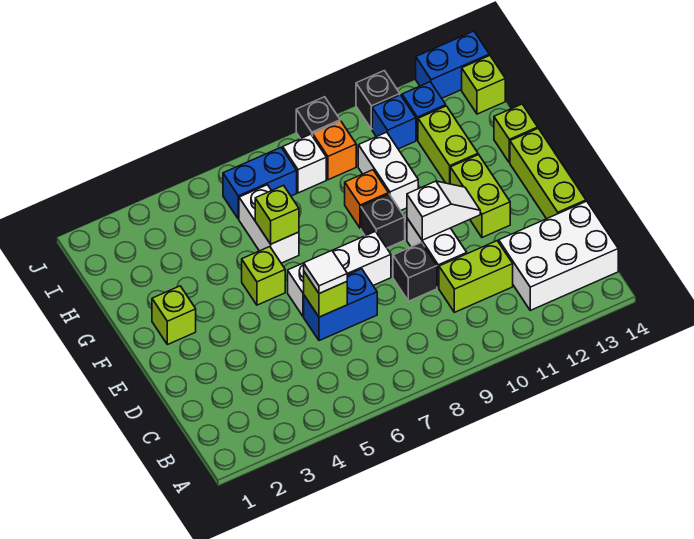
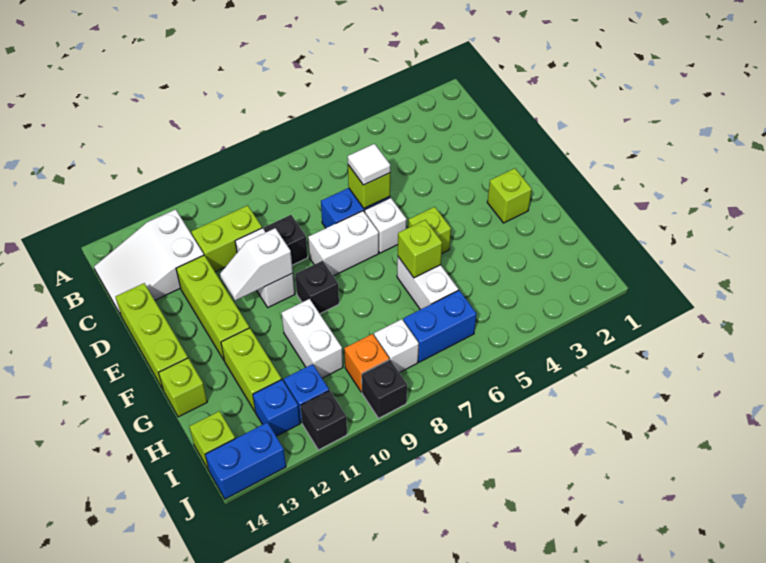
white brick B12:C14 level 1 -> white slope B12:C14 level 1 top 12
lime brick E12:F12 level 1 -> lime brick D12:F12 level 1
orange brick G9 level 1 -> none

